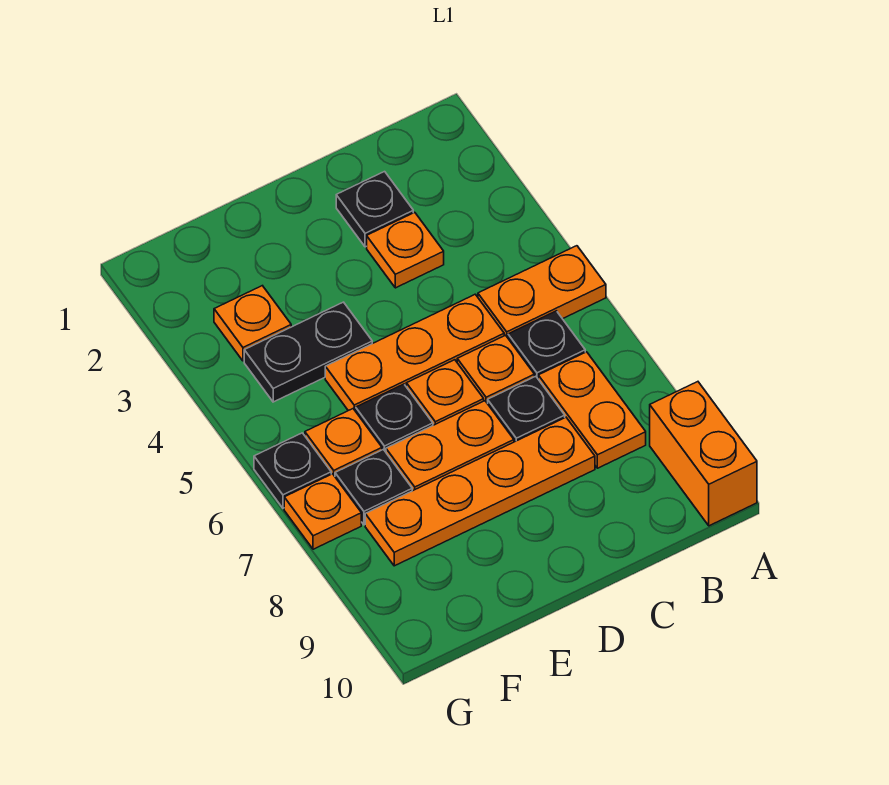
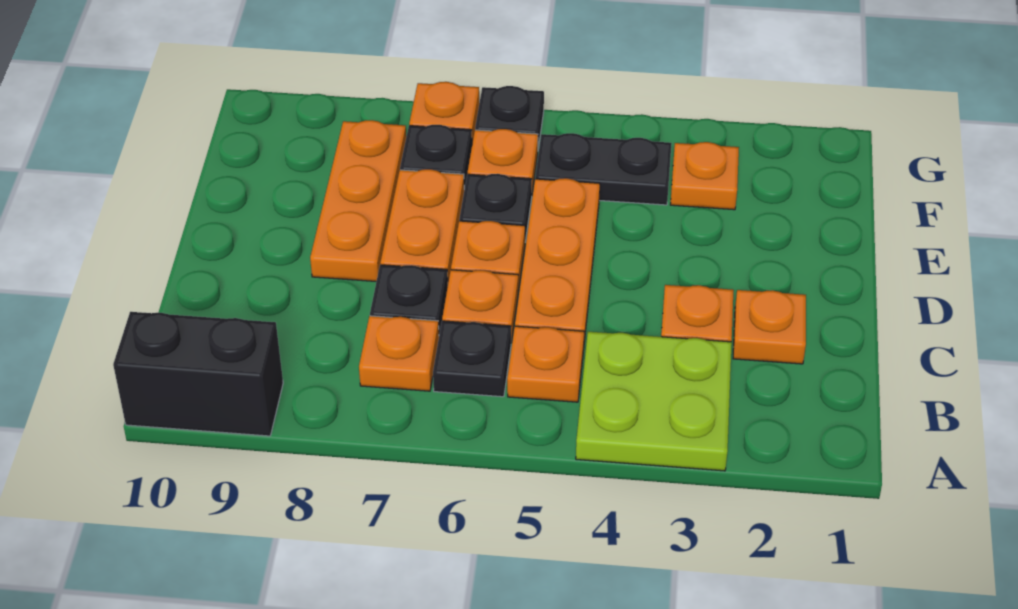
none -> lime plate A3:B4 level 1
orange plate A5:B5 level 1 -> orange plate B5 level 1
orange brick A9:A10 level 1 -> black brick A9:A10 level 1
orange plate B7:B8 level 1 -> orange plate B7 level 1
black plate C2 level 1 -> orange plate C2 level 1
orange plate C8:F8 level 1 -> orange plate D8:F8 level 1
black plate E4:F4 level 1 -> black plate F4:F5 level 1

